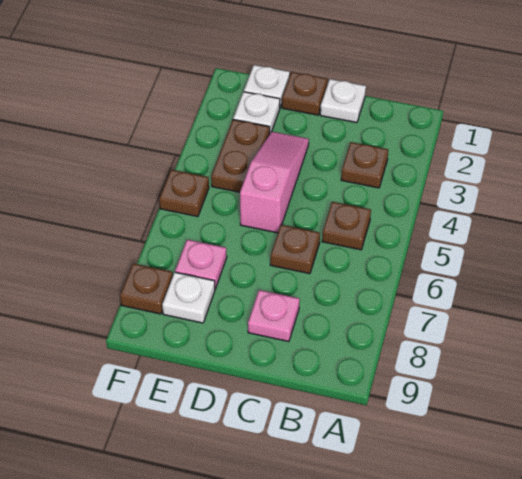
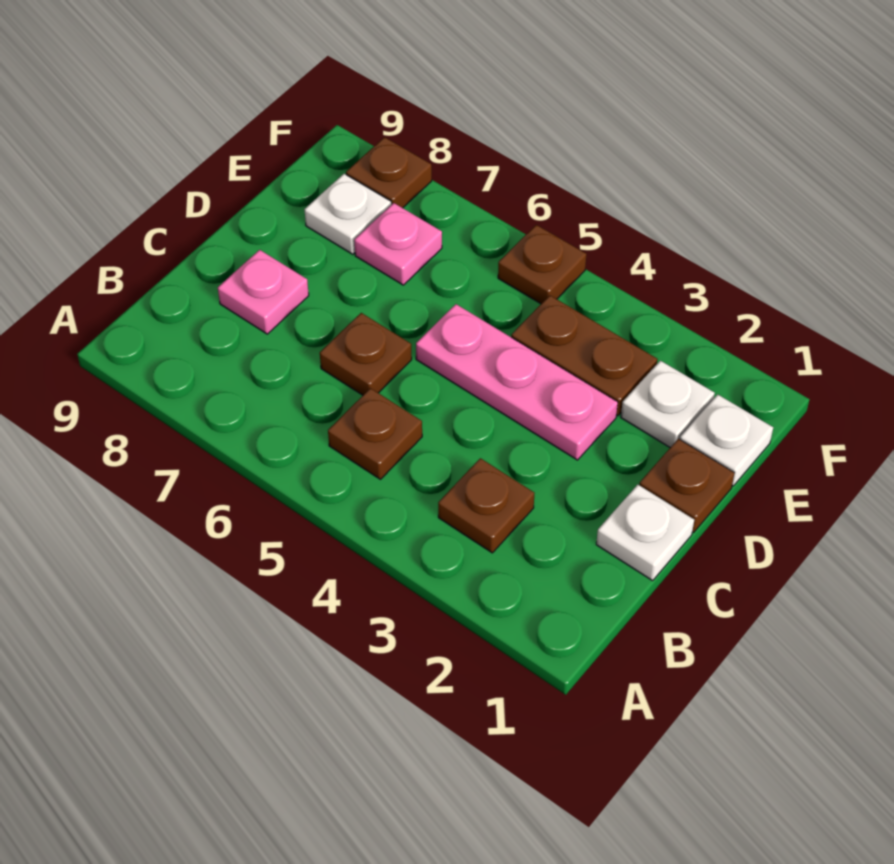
pink slope D3:D5 level 1 top 5 -> pink plate D3:D5 level 1

